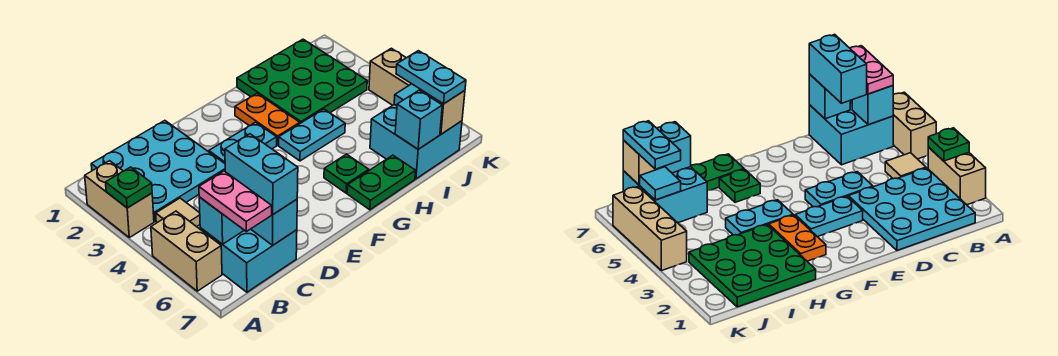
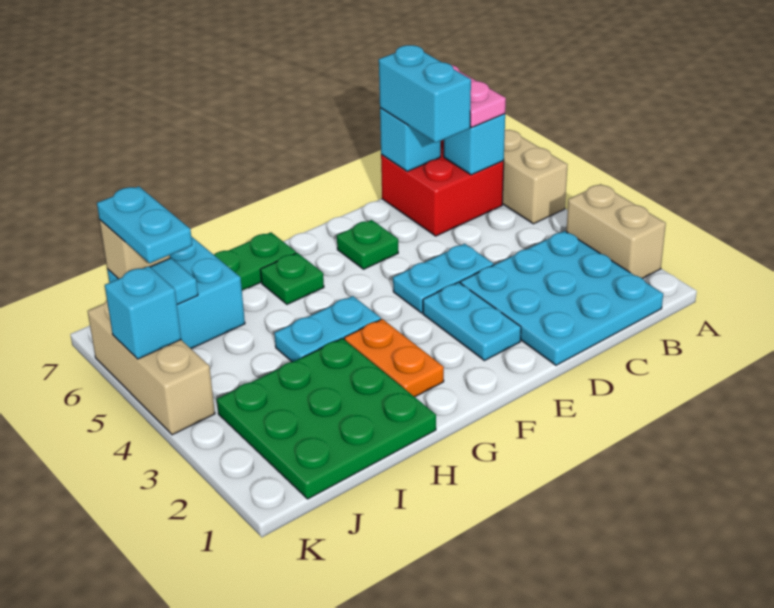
green plate A3 level 2 -> green plate E6 level 1
tan tile B4 level 1 -> none
cyan brick B6:C7 level 1 -> red brick B6:C7 level 1
cyan plate E3:F3 level 1 -> cyan plate E2:E3 level 1
cyan brick I7 level 2 -> cyan brick K5 level 2

